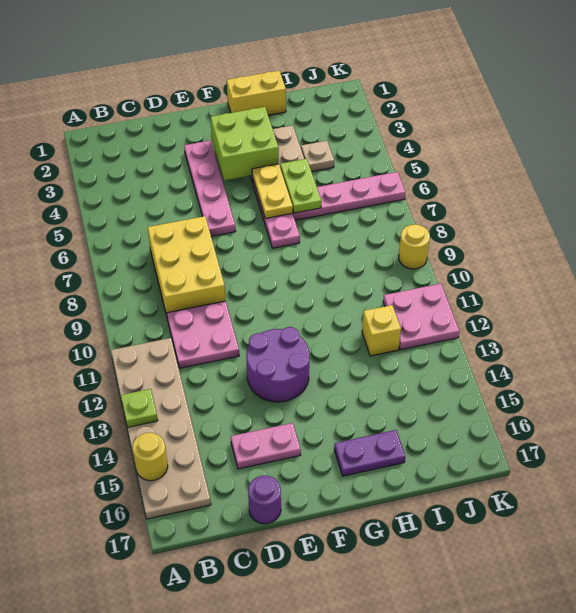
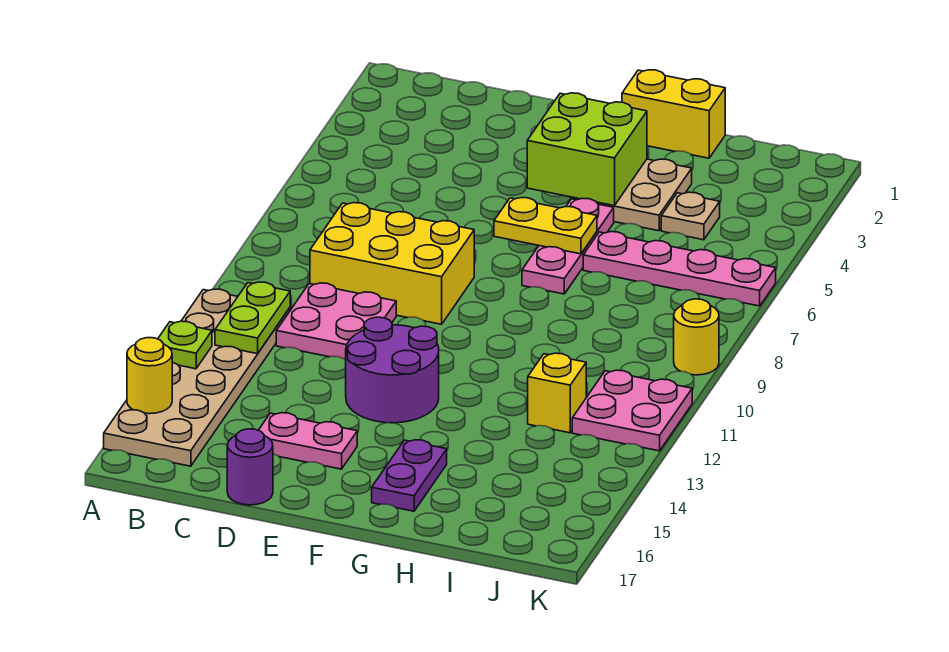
yellow brick C7:D9 level 1 -> yellow brick C8:E9 level 1
pink plate E3:E6 level 1 -> none
yellow plate G5:G6 level 2 -> yellow plate F6:G6 level 2
purple plate G16:H16 level 1 -> purple plate G15:G16 level 1
lime plate H5:H6 level 2 -> lime plate B11:B12 level 2

